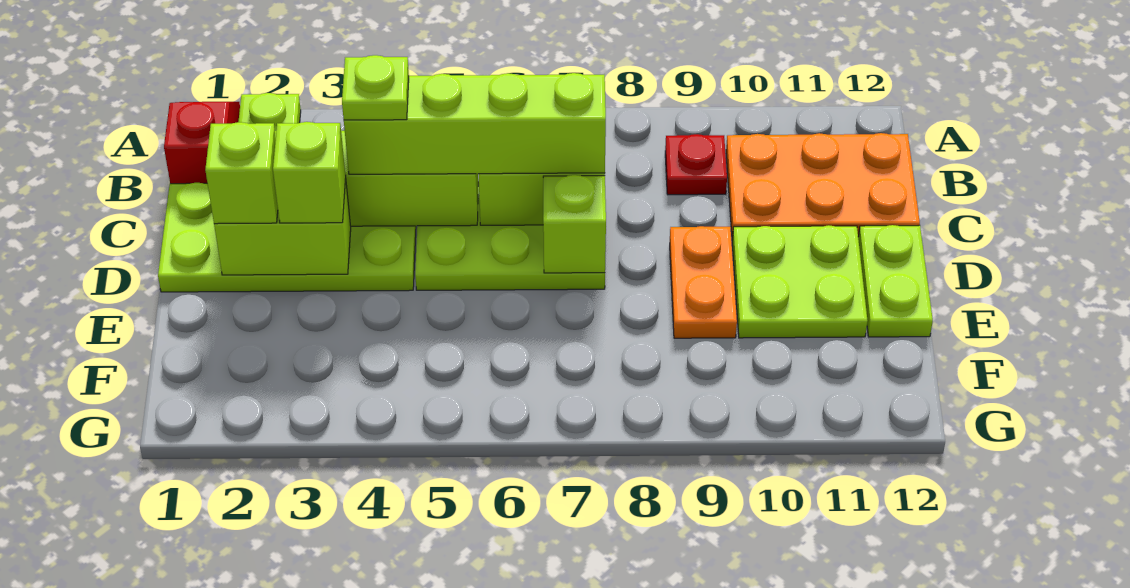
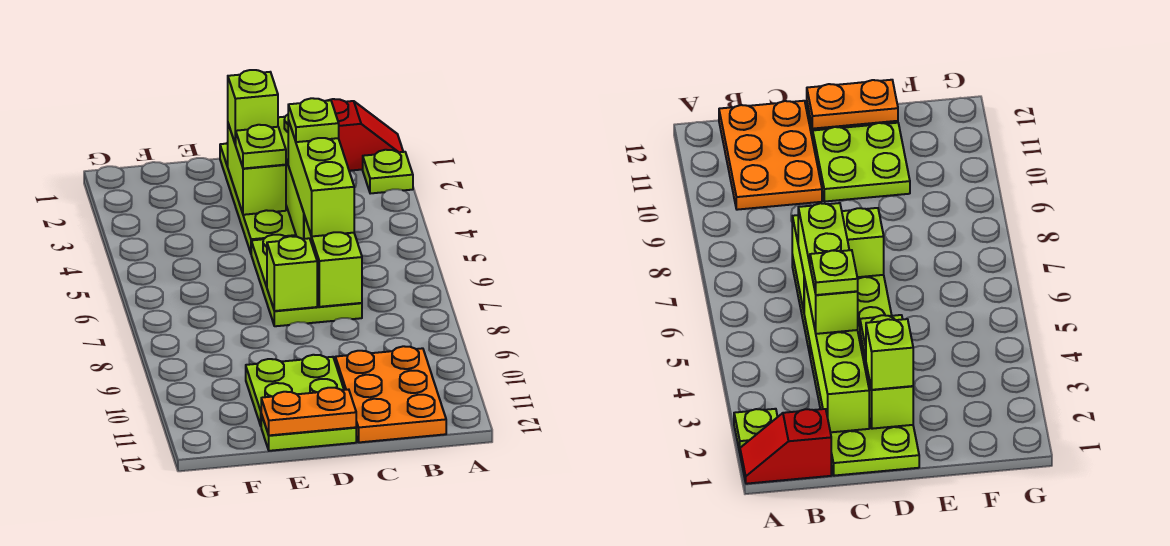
red plate B9 level 1 -> none
lime brick C4:C7 level 3 -> lime brick C4:C6 level 3
lime brick D3 level 3 -> lime plate D3 level 3
orange plate D9:E9 level 1 -> orange plate D12:E12 level 2

